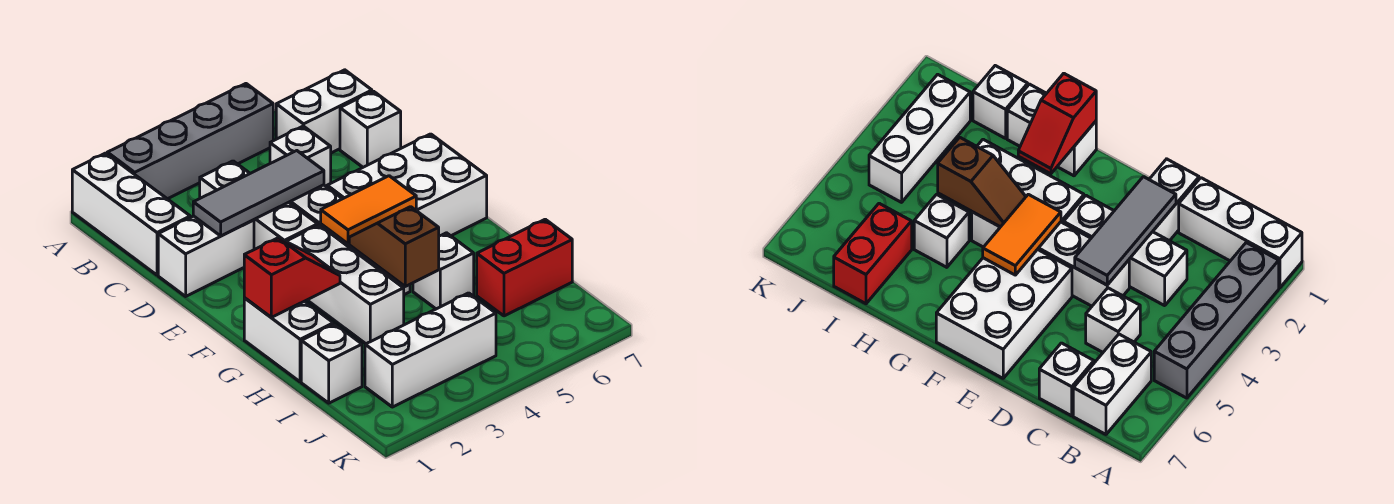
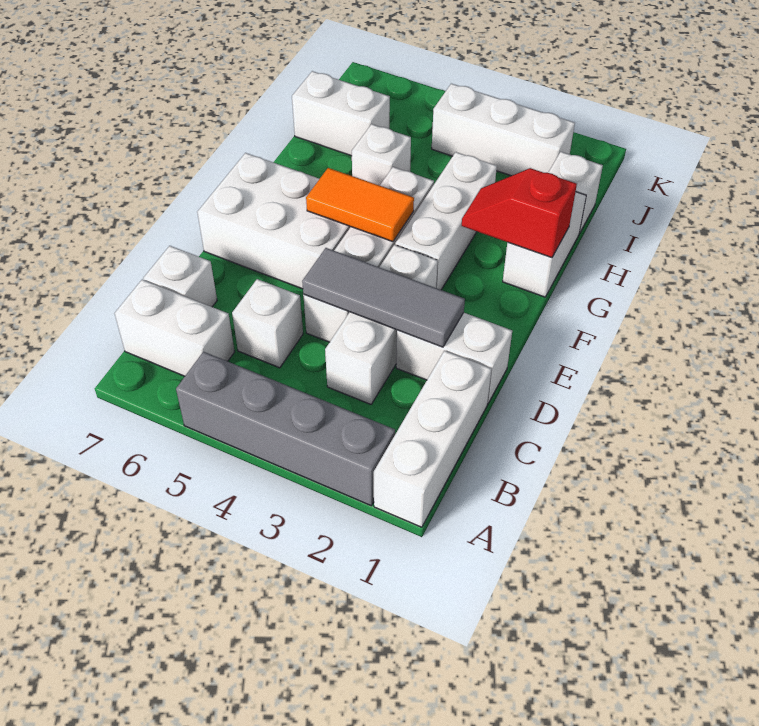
brown slope G4:H4 level 2 top H -> none
red brick I6:I7 level 1 -> white brick I6:I7 level 1

